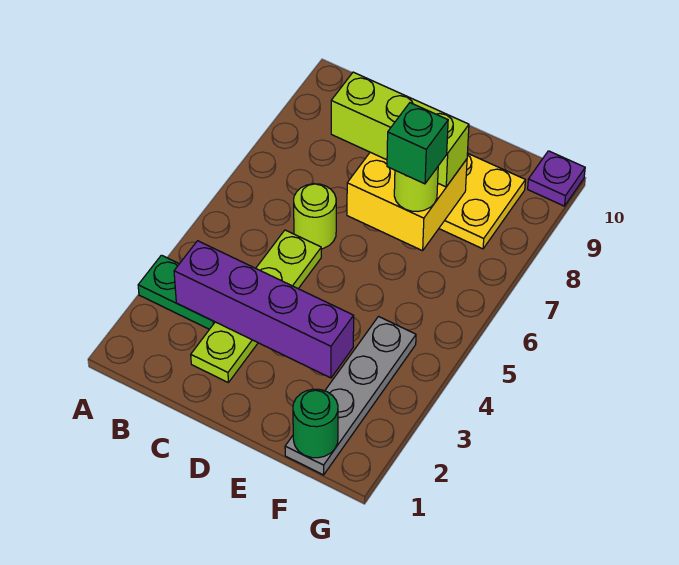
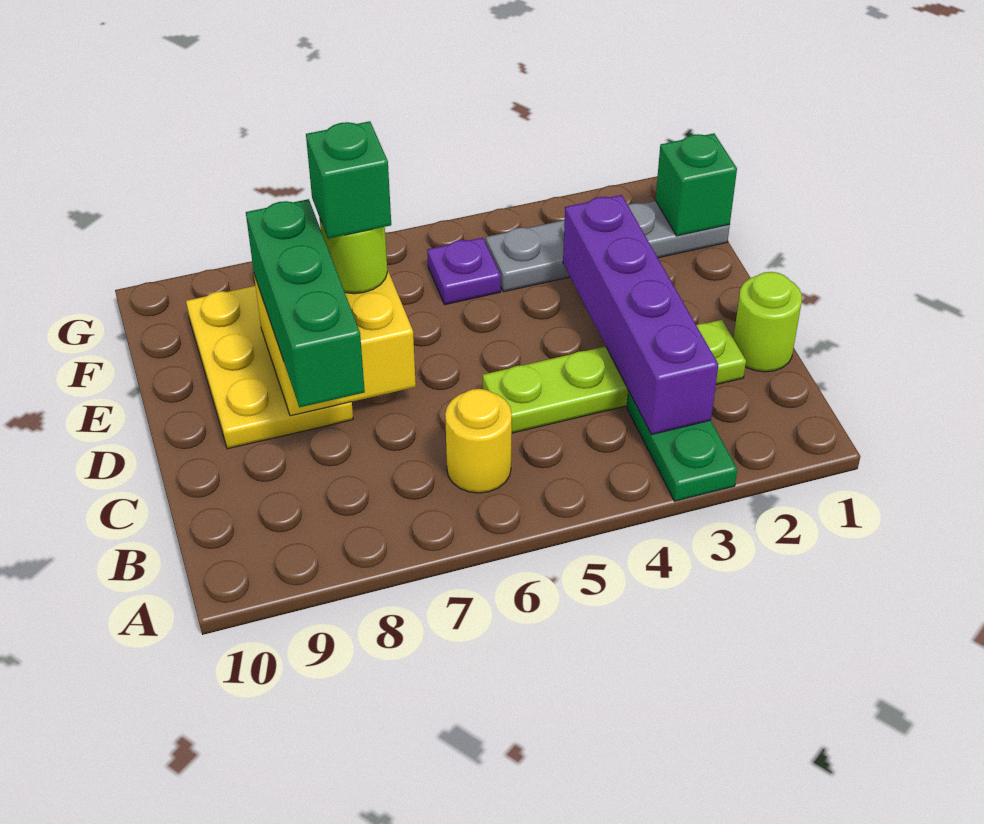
none -> yellow round brick B6 level 1
lime round brick C6 level 1 -> lime round brick C1 level 1
lime brick C8:E8 level 3 -> green brick C8:E8 level 3
green round brick F1 level 2 -> green brick F1 level 2
purple plate G10 level 1 -> purple plate F5 level 1

